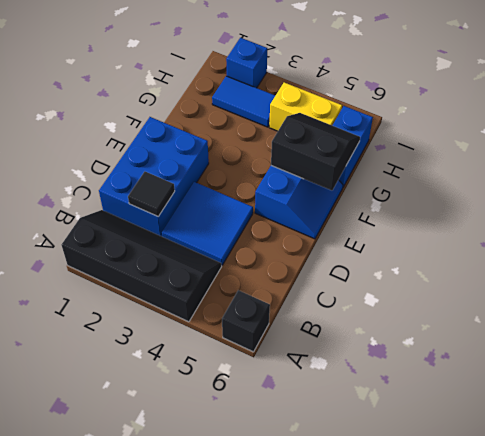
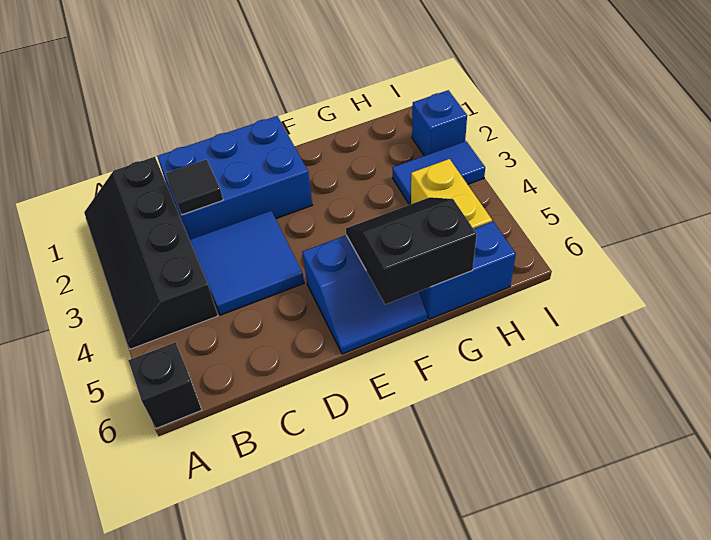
black slope A1:B4 level 1 top A -> black slope A1:B4 level 1 top B
black slope F5:G6 level 2 top F -> black slope F5:G6 level 2 top 6
blue tile H2:H3 level 1 -> blue tile H3:I3 level 1

